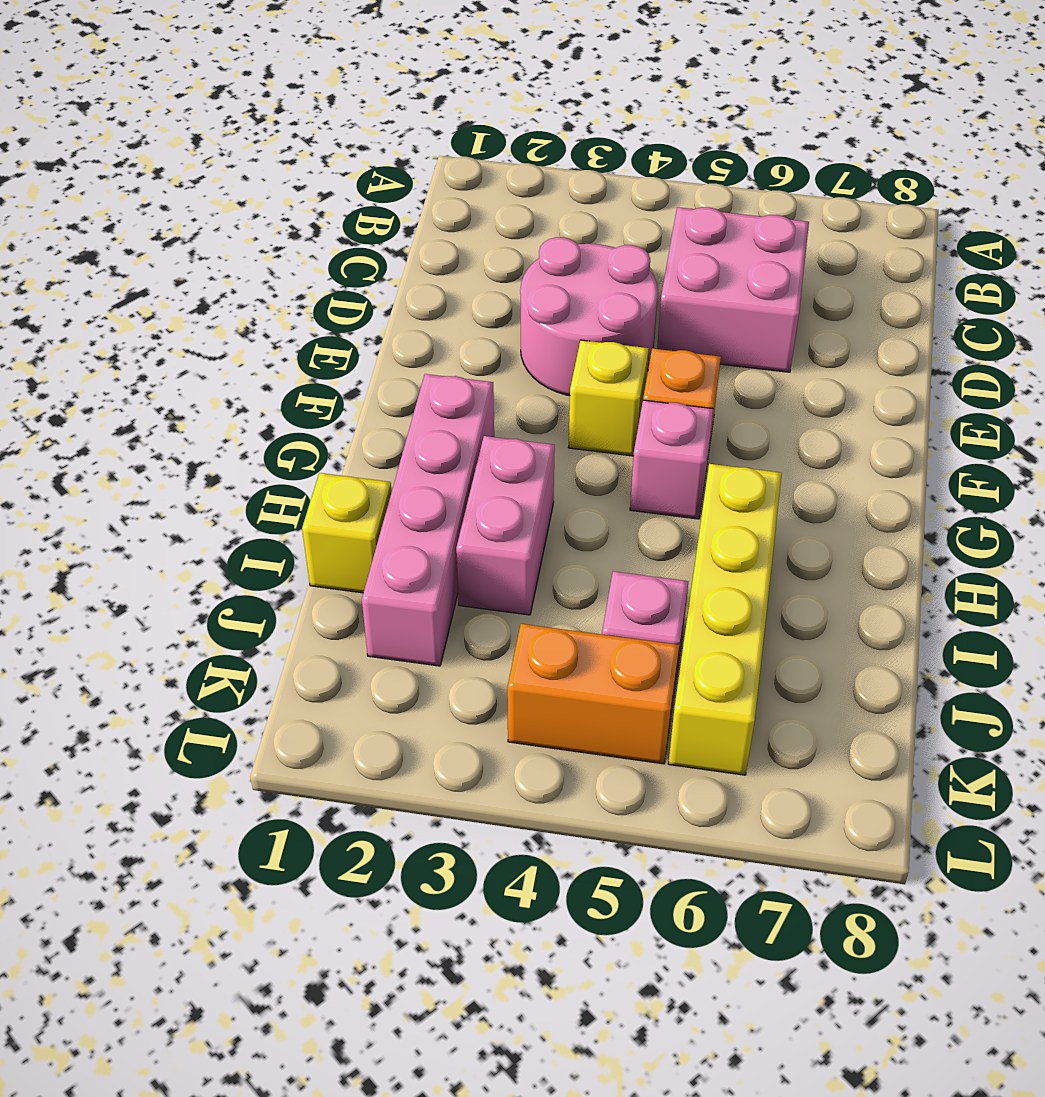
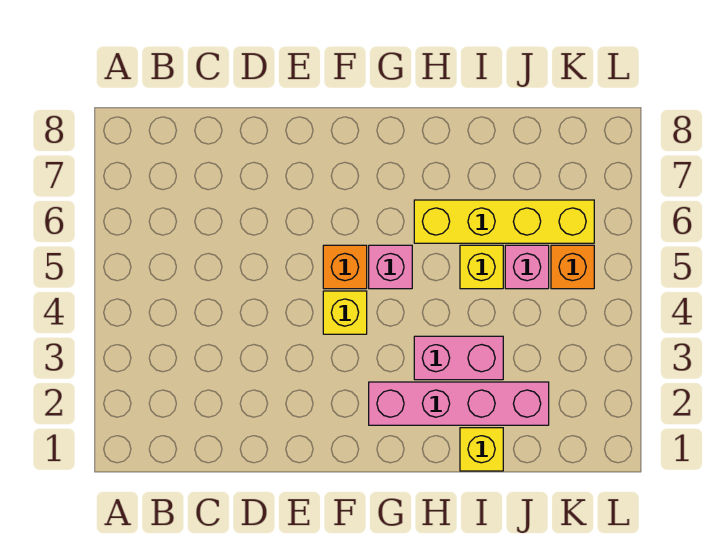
pink brick C5:D6 level 1 -> none
pink round brick D3:E4 level 1 -> none
none -> yellow brick I5 level 1
orange brick K4:K5 level 1 -> orange brick K5 level 1

